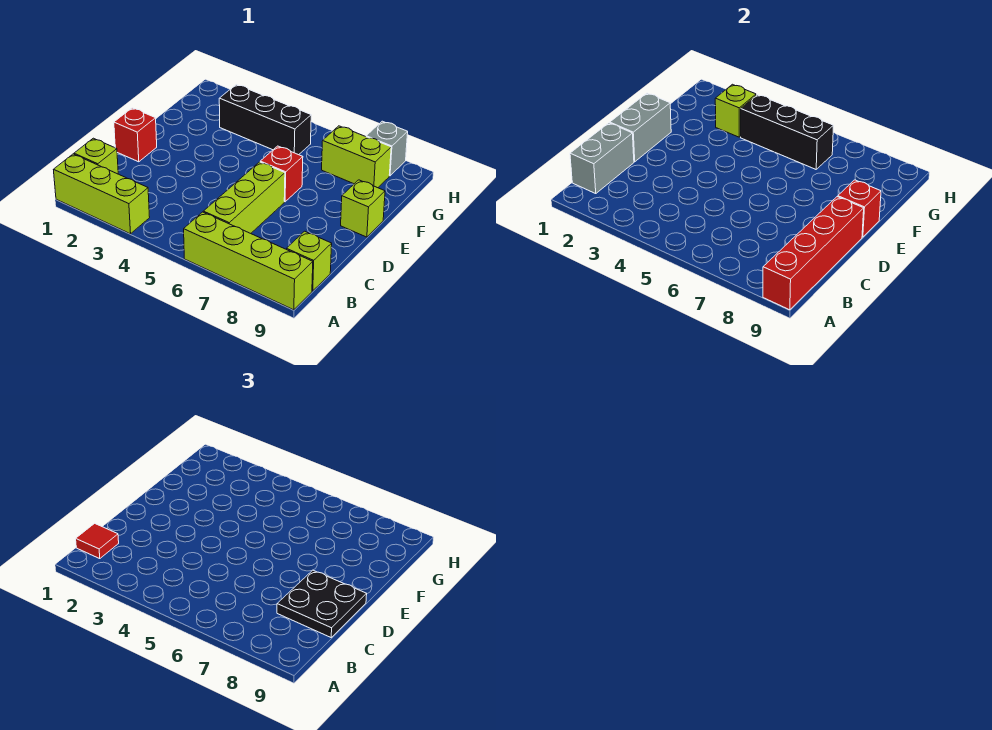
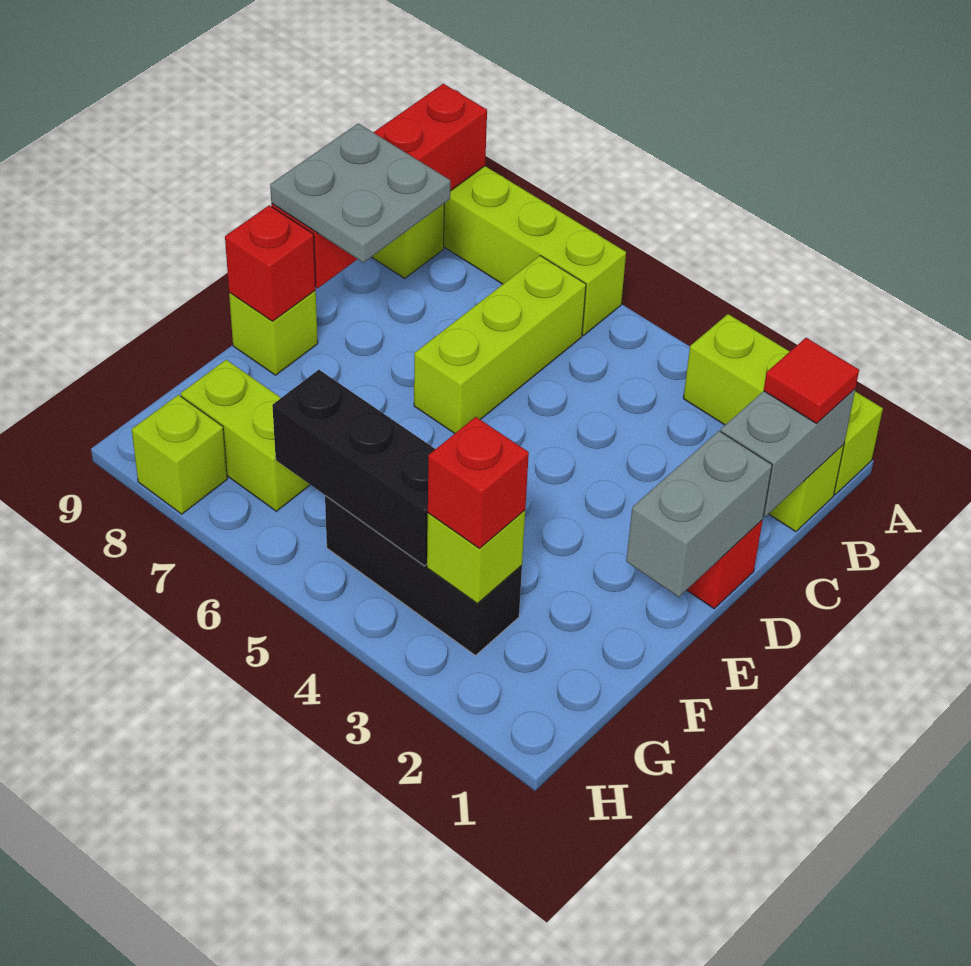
black plate C8:D9 level 3 -> grey plate C8:D9 level 3
red brick E6 level 1 -> red brick G3 level 3
grey brick H8 level 1 -> lime brick H8 level 1

